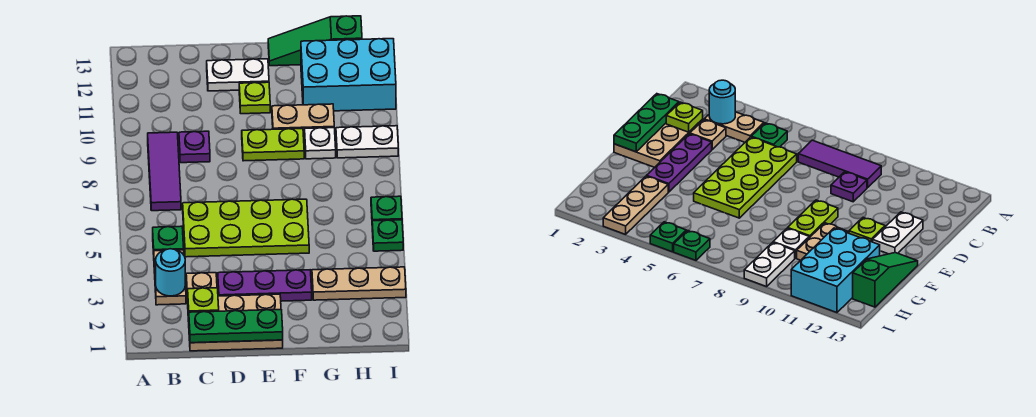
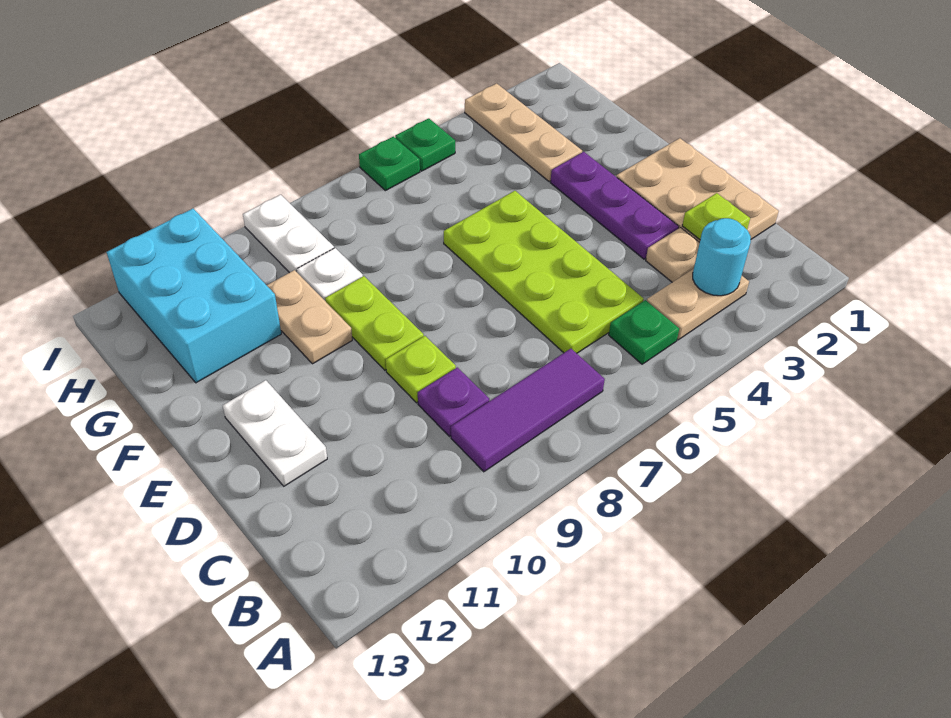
green plate C1:E1 level 2 -> none
lime plate E11 level 1 -> lime plate D9 level 1
green slope F13:H13 level 1 top H -> none

